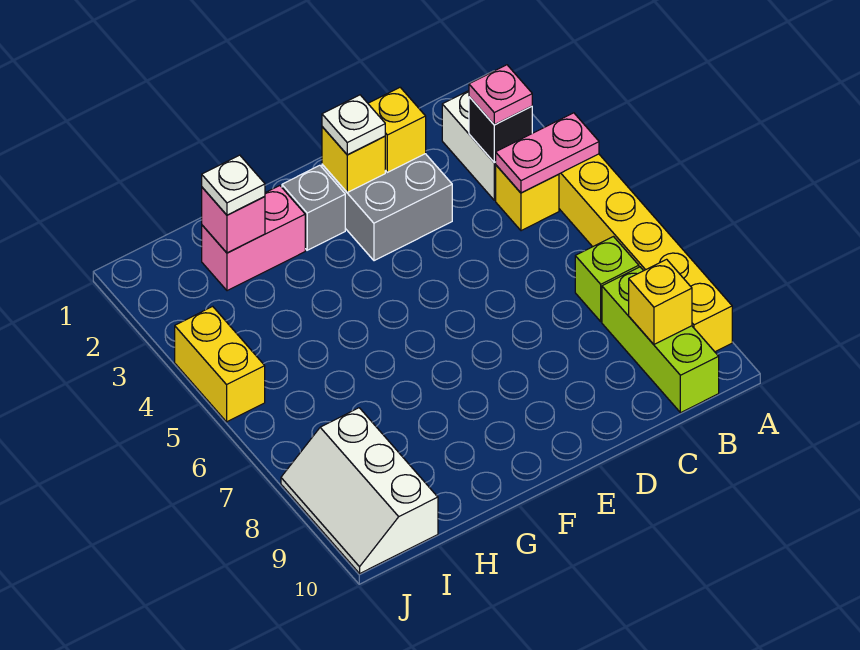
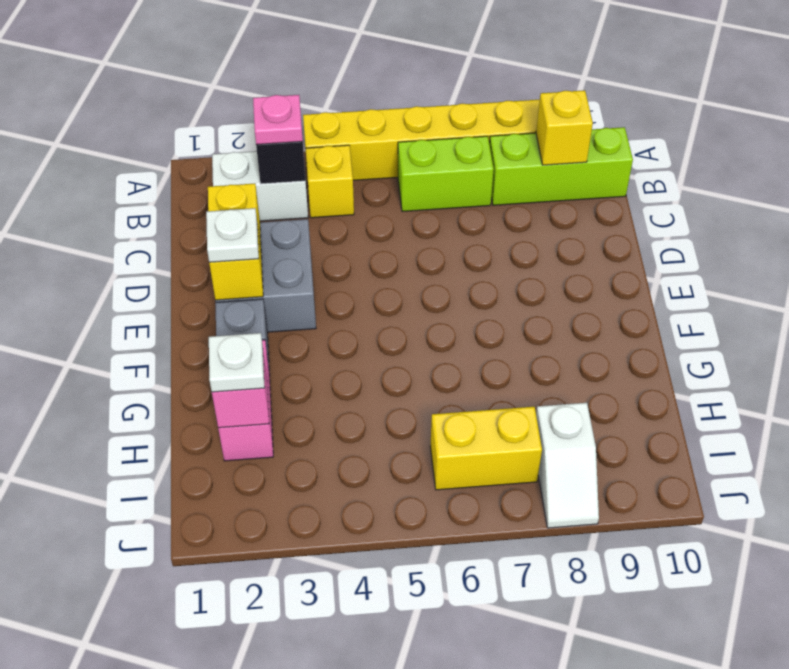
pink plate A4:B4 level 2 -> none
lime brick B7 level 1 -> lime brick B6:B7 level 1
white slope I8:J10 level 1 top I -> white slope I8:J8 level 1 top I
yellow brick J4:J5 level 1 -> yellow brick I6:I7 level 1

